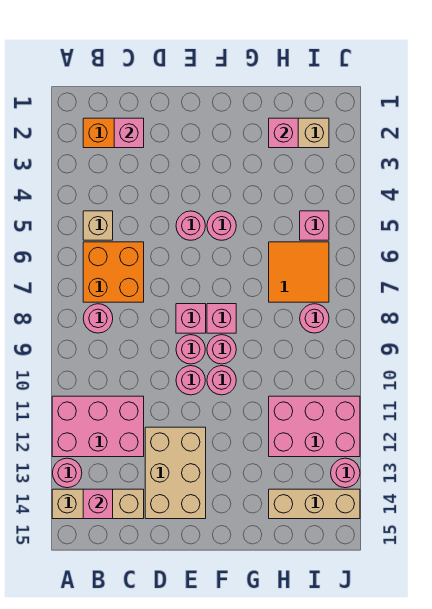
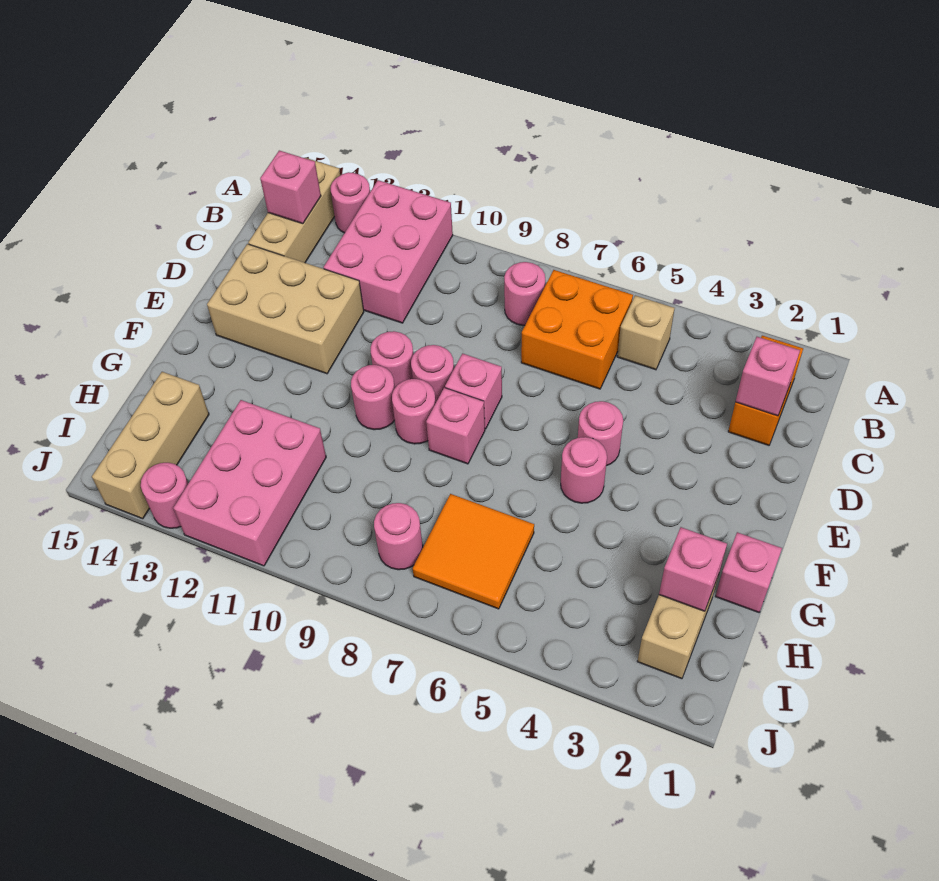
pink brick I5 level 1 -> pink brick G1 level 1

